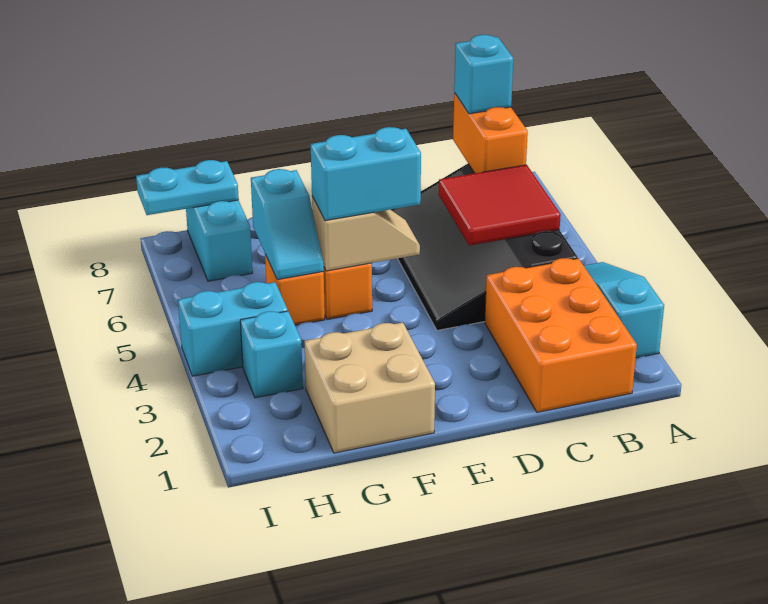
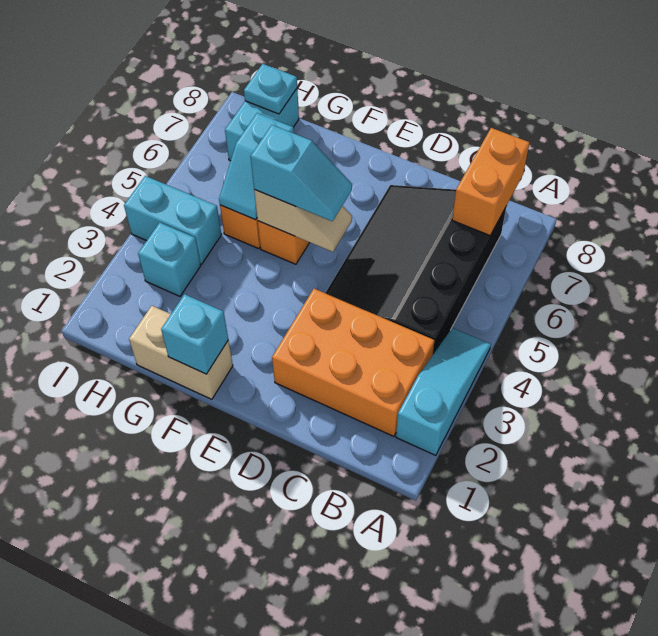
orange brick B1:C3 level 1 -> orange brick B2:D3 level 1
red tile B5:C6 level 2 -> none
cyan brick B8 level 3 -> cyan brick F1 level 2
cyan brick E5:F5 level 3 -> cyan slope E5:F5 level 3 top F
tan brick F1:G2 level 1 -> tan brick F1:G1 level 1
cyan plate H8:I8 level 2 -> cyan plate H8 level 2

